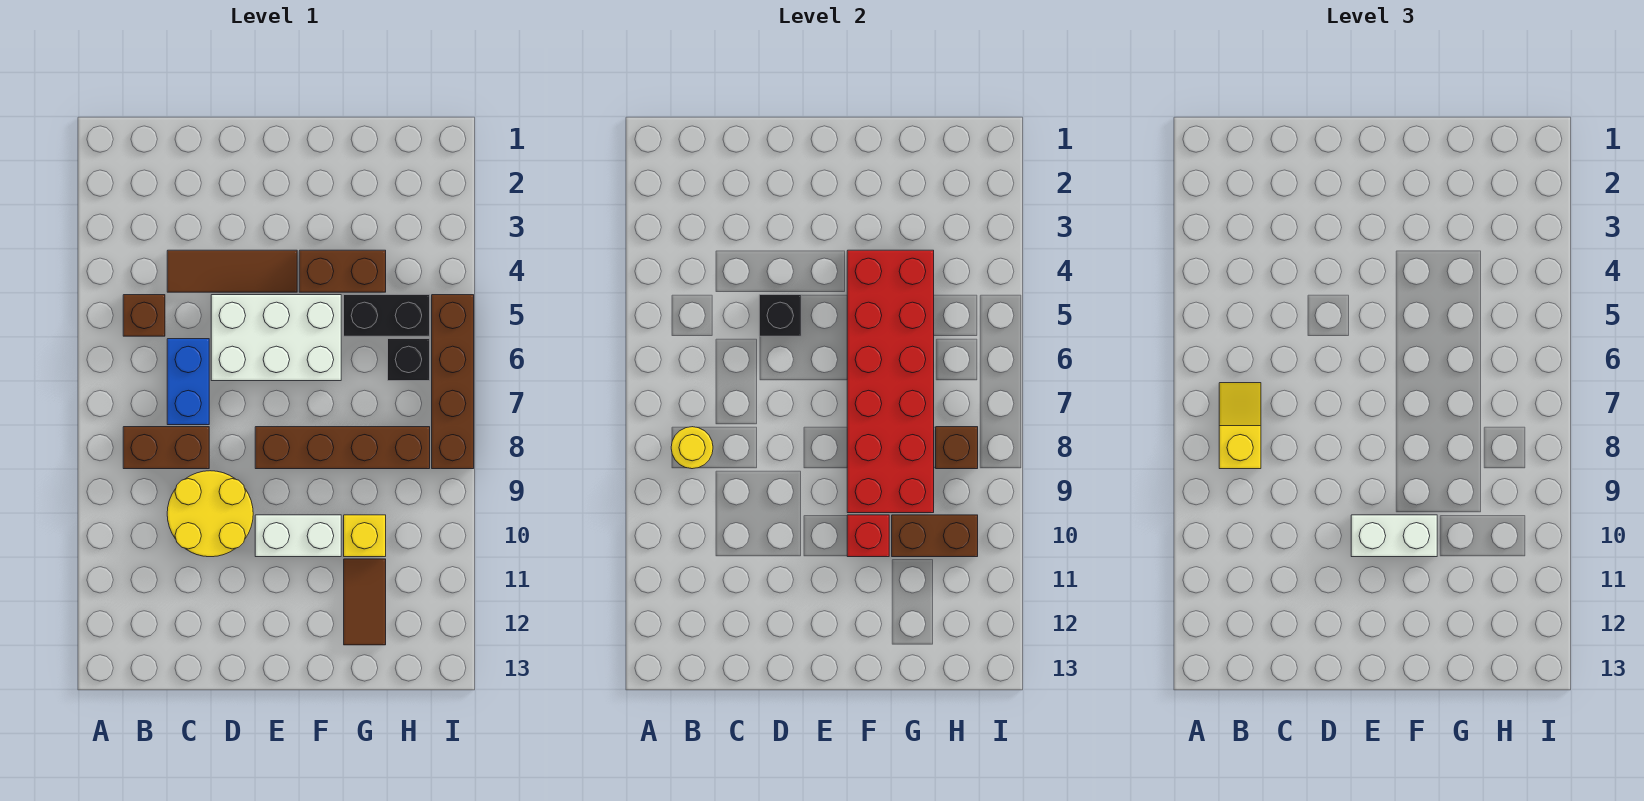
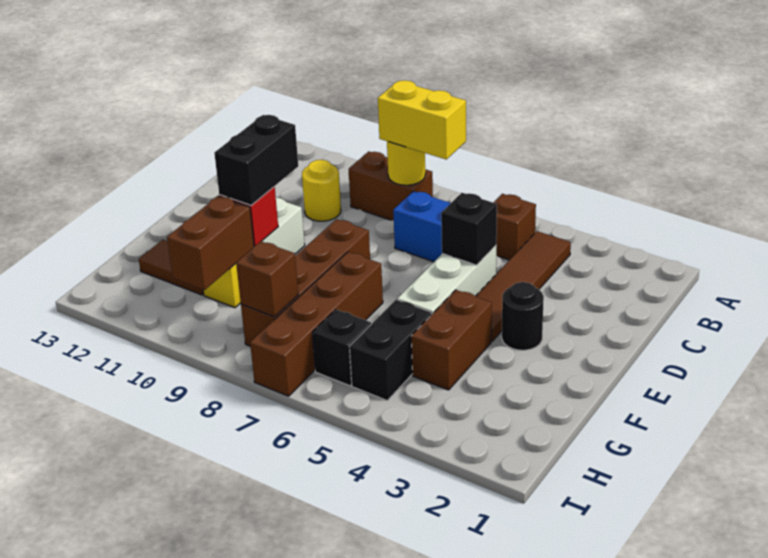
yellow slope B7:B8 level 3 top 8 -> yellow brick B7:B8 level 3
brown brick B8:C8 level 1 -> brown brick B8:B9 level 1
brown tile C4:E4 level 1 -> brown tile B4:E4 level 1
yellow round brick C9:D10 level 1 -> yellow round brick C10 level 1
white brick D5:F6 level 1 -> white brick D5:F5 level 1
none -> black round brick E3 level 1
white brick E10:F10 level 3 -> black brick E10:F10 level 3
red brick F4:G9 level 2 -> none
brown brick I5:I8 level 1 -> brown brick F7:I7 level 1

